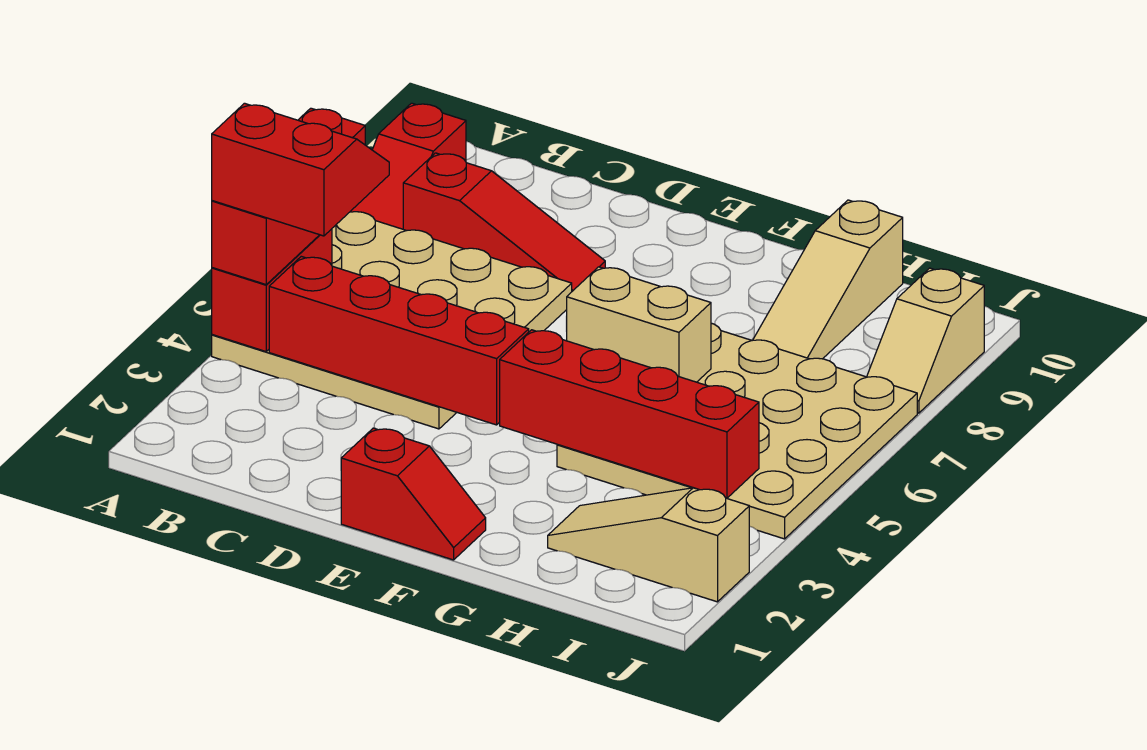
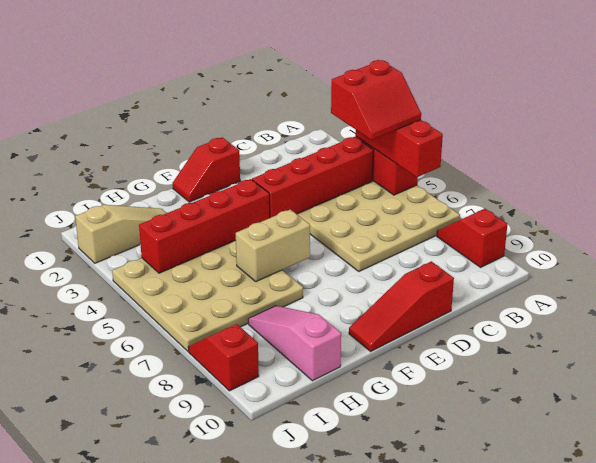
red slope B8:D8 level 1 top B -> red slope D10:F10 level 1 top D
tan slope H8:H10 level 1 top 10 -> pink slope H8:H10 level 1 top 10
tan slope J8:J9 level 1 top 9 -> red slope J8:J9 level 1 top 9

